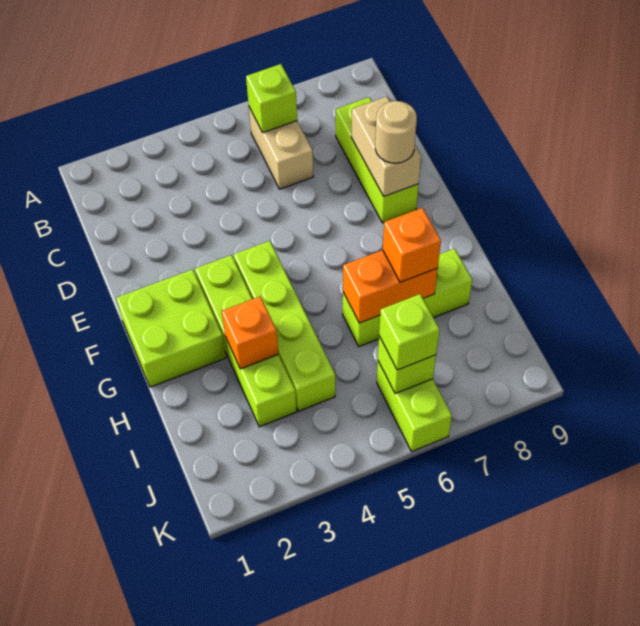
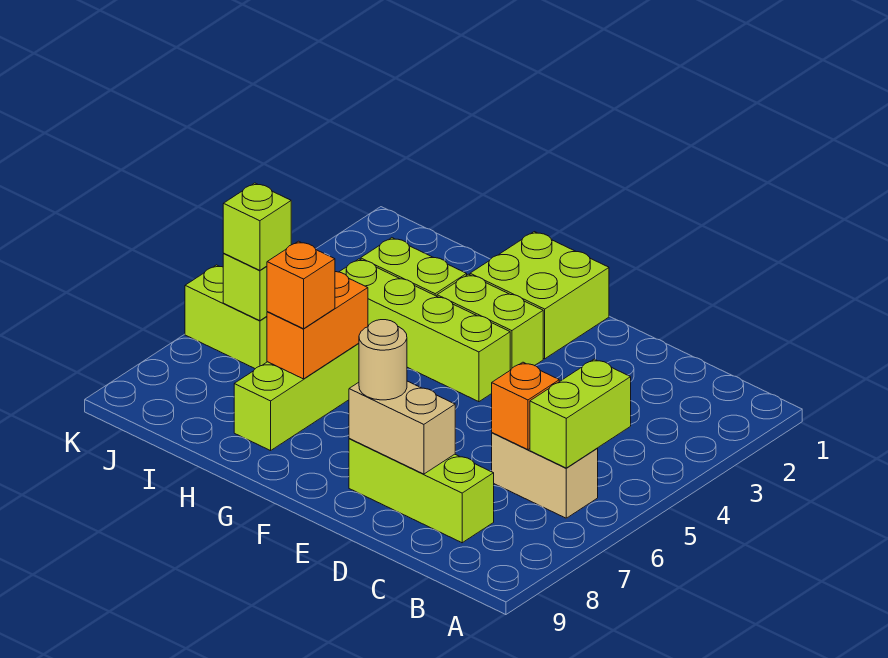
lime brick B6 level 2 -> lime brick B5:B6 level 2
orange brick H3 level 2 -> orange brick C6 level 2

